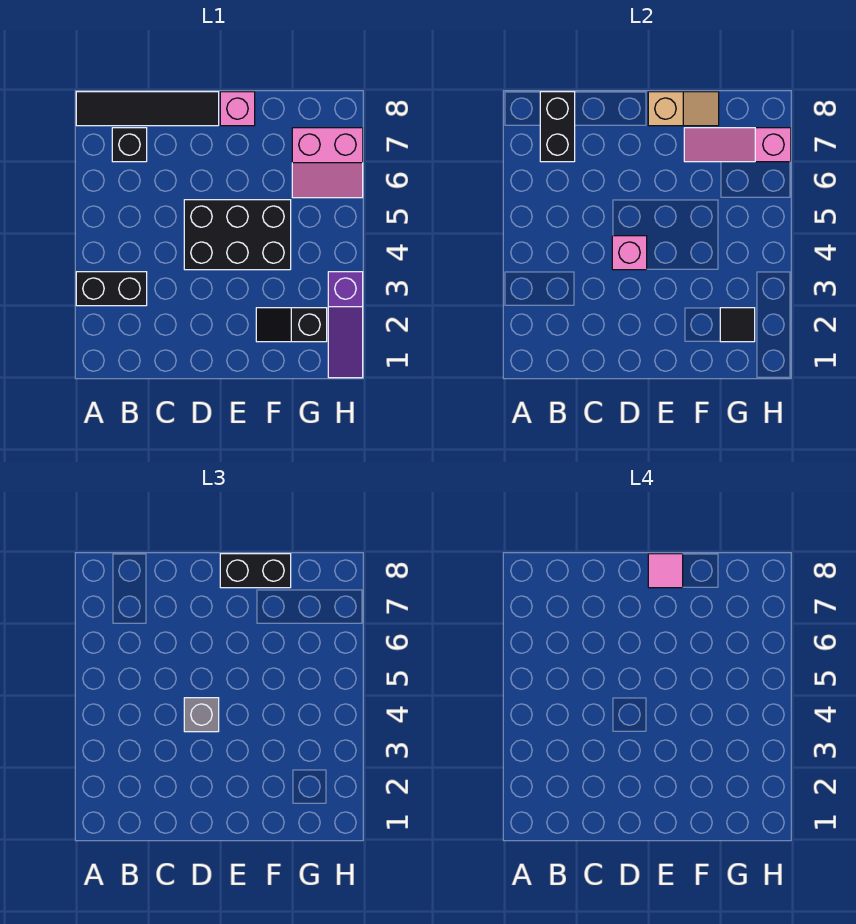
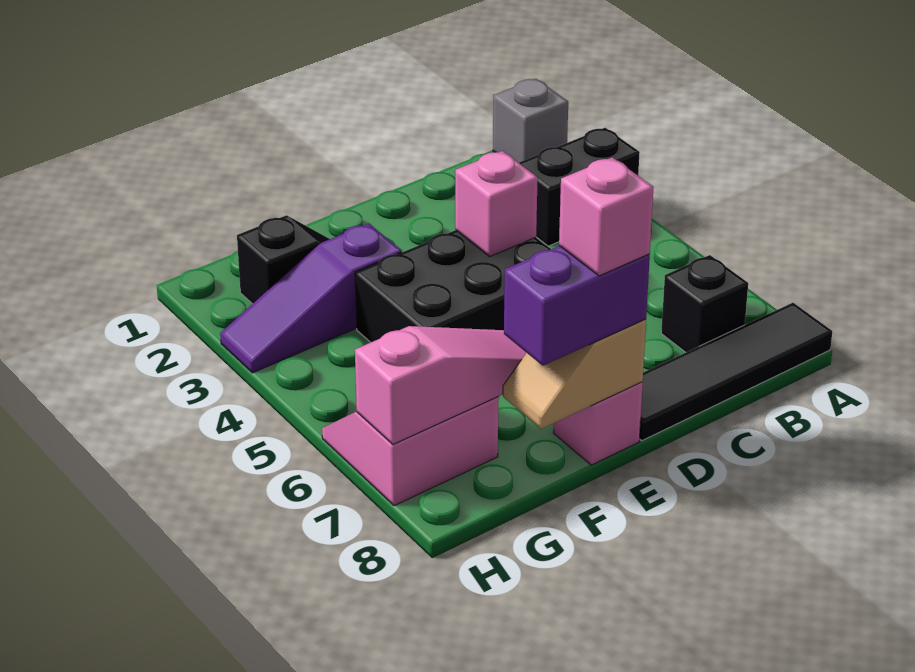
black brick B7:B8 level 2 -> none
grey brick D4 level 3 -> grey brick A1 level 1
black brick E8:F8 level 3 -> purple brick E8:F8 level 3
pink tile E8 level 4 -> pink brick E8 level 4
black tile G2 level 2 -> none
purple slope H1:H3 level 1 top 3 -> purple slope F3:H3 level 1 top F

